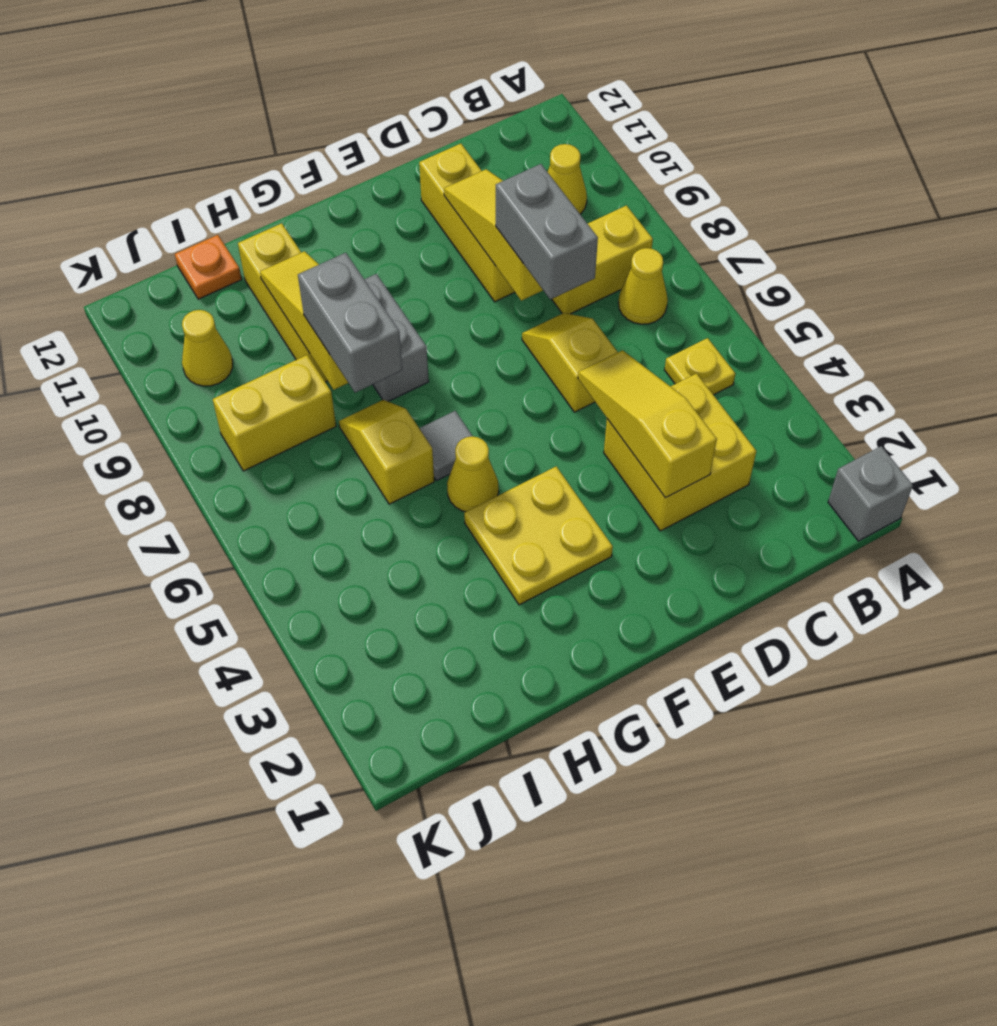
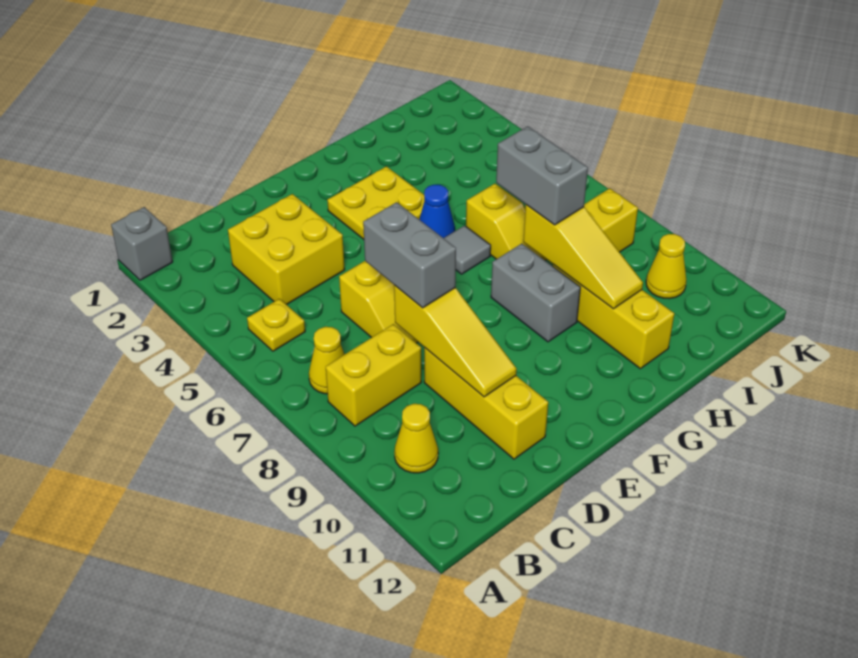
yellow slope D3:D5 level 2 top 3 -> none
yellow cone G5 level 1 -> blue cone G5 level 1
orange plate I12 level 1 -> none

